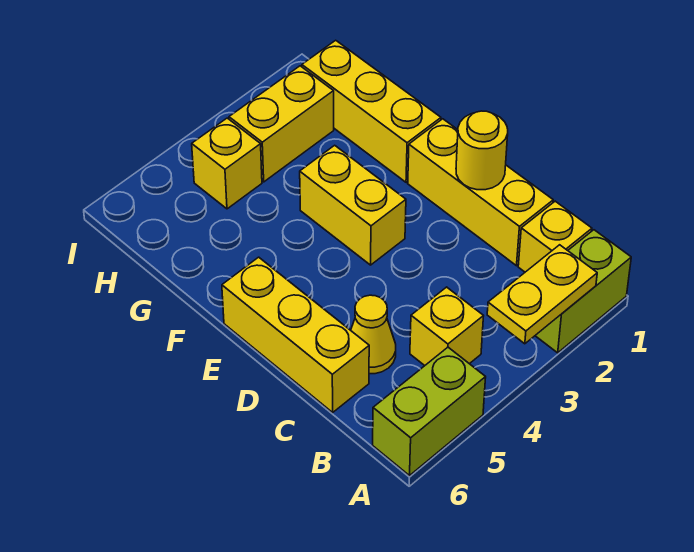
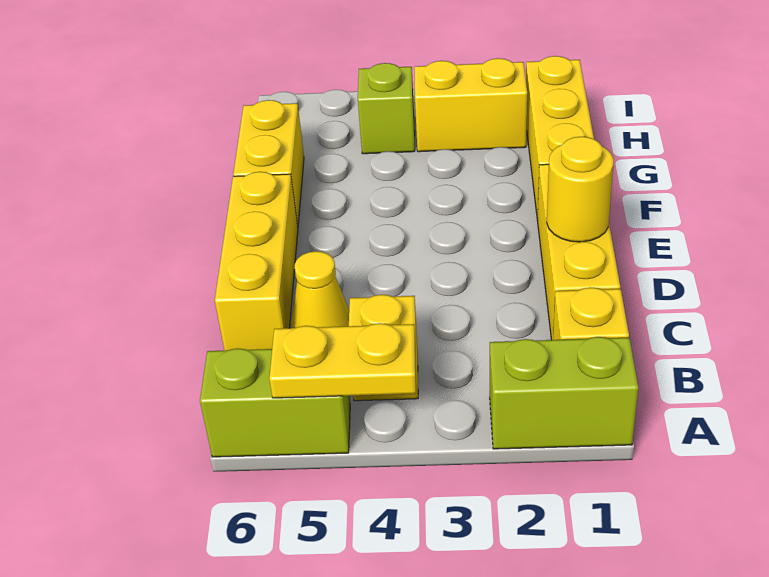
yellow plate A2:A3 level 2 -> yellow plate A4:A5 level 2
yellow brick E3:F3 level 1 -> yellow brick F6:G6 level 1
yellow brick H4 level 1 -> lime brick H4 level 1

